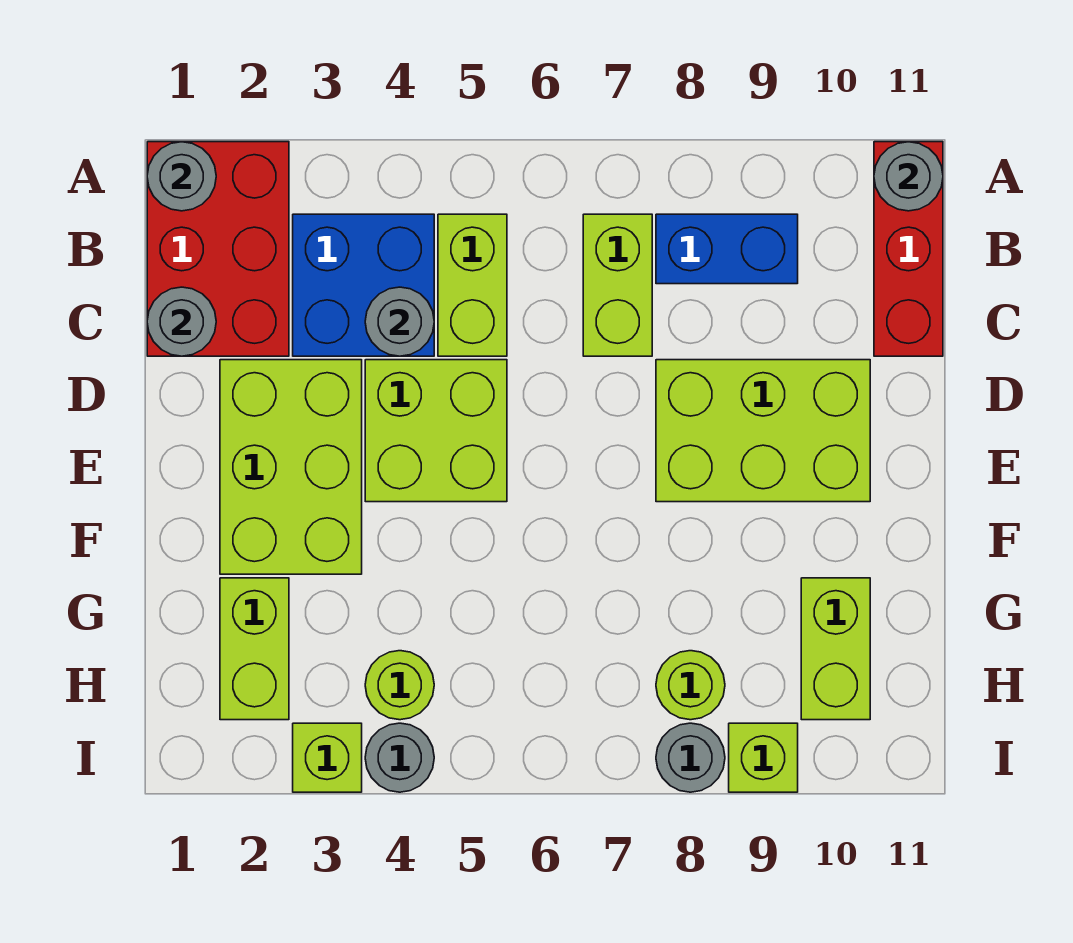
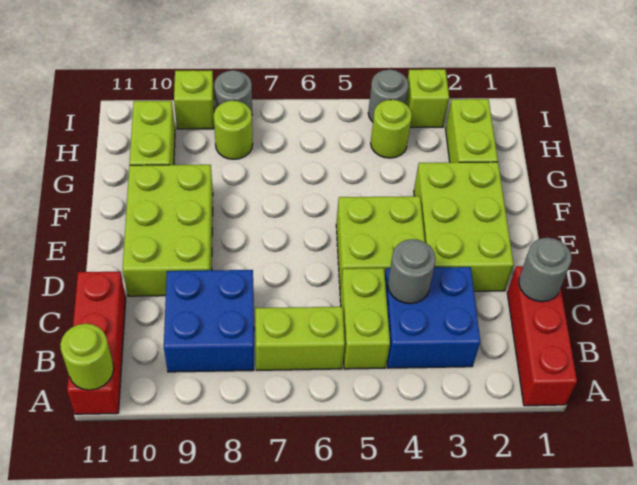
red brick A1:C2 level 1 -> red brick A1:C1 level 1
grey round brick A1 level 2 -> none
grey round brick A11 level 2 -> lime round brick A11 level 2
lime brick B7:C7 level 1 -> lime brick B6:B7 level 1
blue brick B8:B9 level 1 -> blue brick B8:C9 level 1
lime brick D8:E10 level 1 -> lime brick D9:F10 level 1

